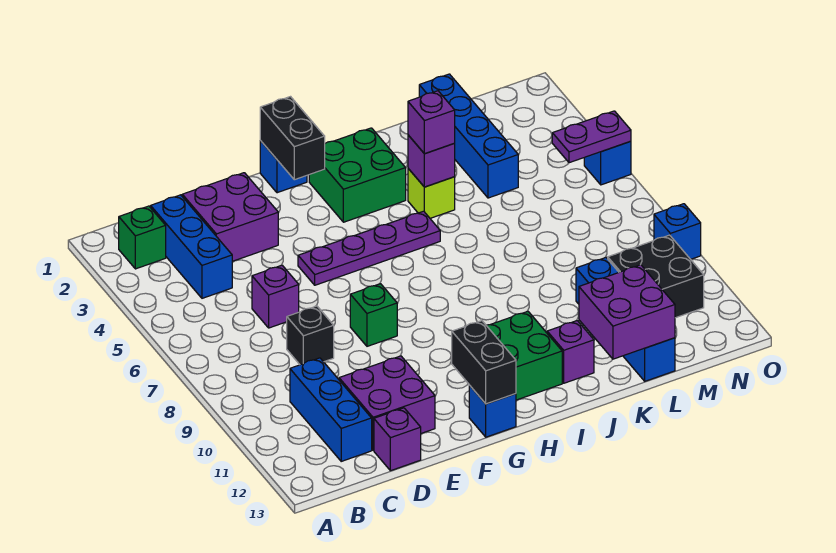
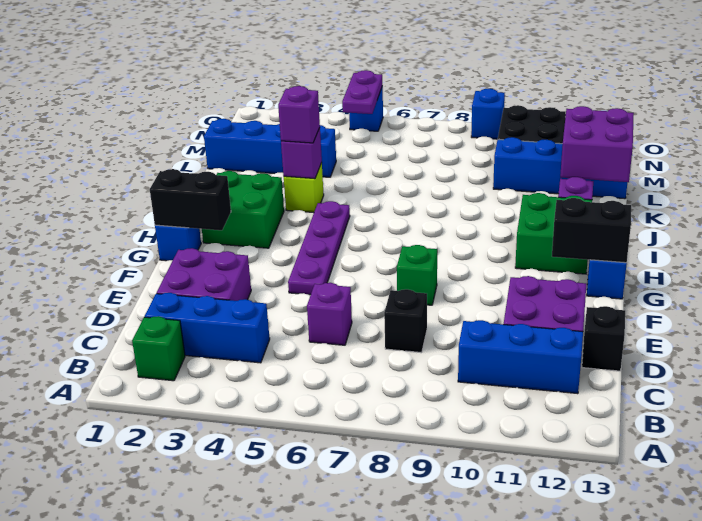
purple brick D13 level 1 -> black brick D13 level 1

